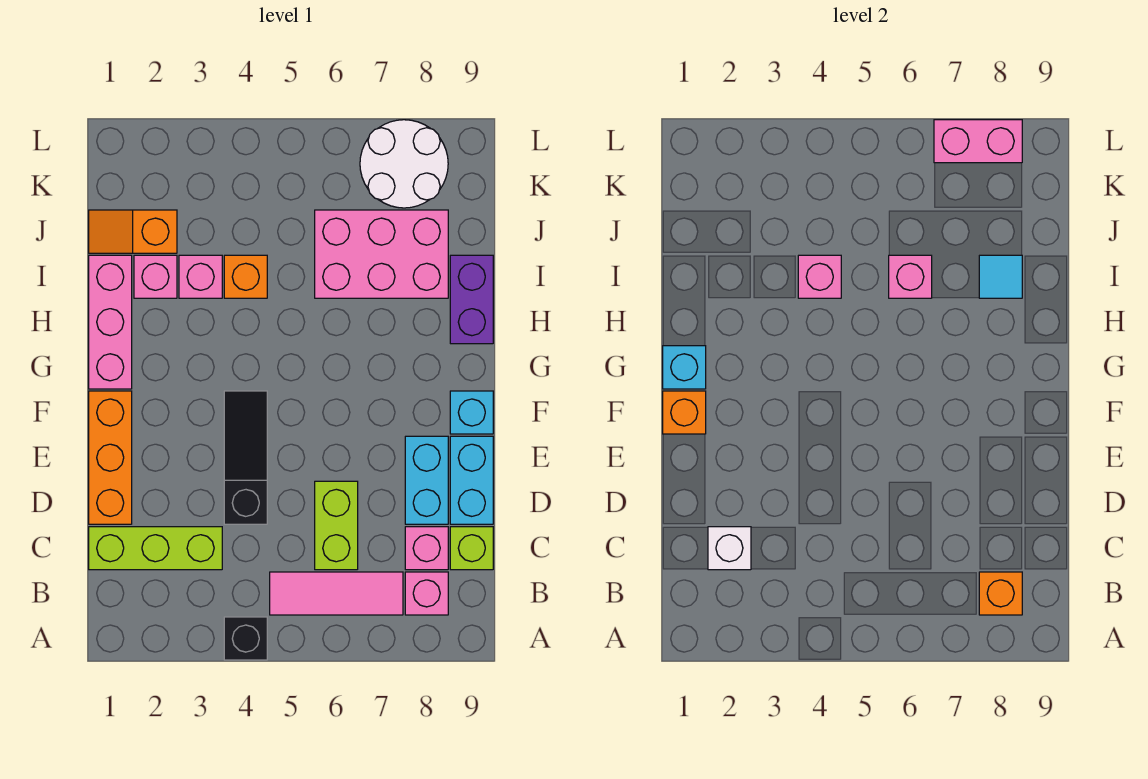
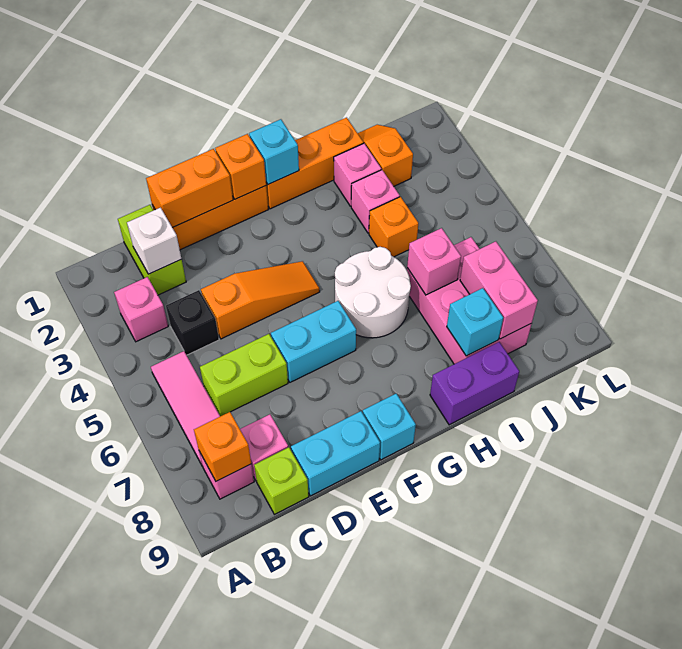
black brick A4 level 1 -> black brick C4 level 1
lime brick C1:C3 level 1 -> lime brick C1:C2 level 1
none -> orange brick D1:E1 level 2
black slope D4:F4 level 1 top D -> orange slope D4:F4 level 1 top D
cyan brick D8:E8 level 1 -> cyan brick E6:F6 level 1
pink brick G1:I1 level 1 -> orange brick G1:I1 level 1
pink brick I4 level 2 -> pink brick B3 level 1
cyan tile I8 level 2 -> cyan brick I8 level 2
white round brick K7:L8 level 1 -> white round brick G5:H6 level 1
pink brick L7:L8 level 2 -> pink brick J7:J8 level 2

